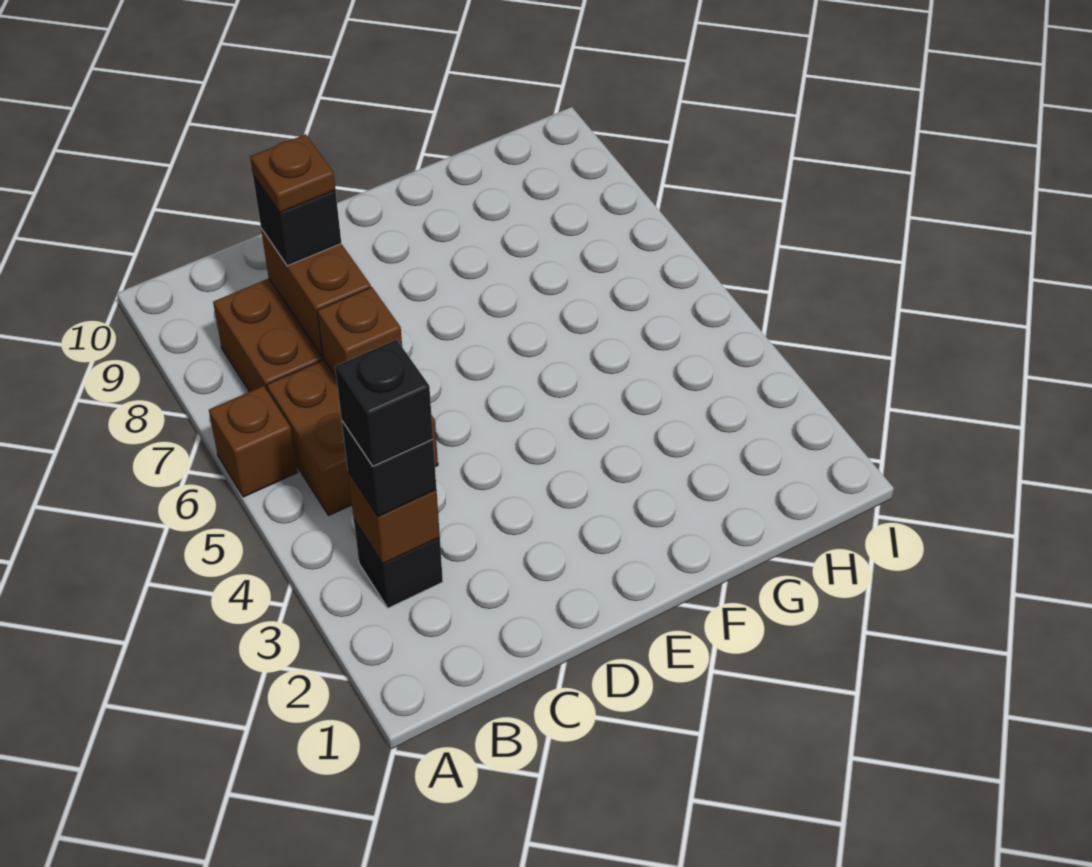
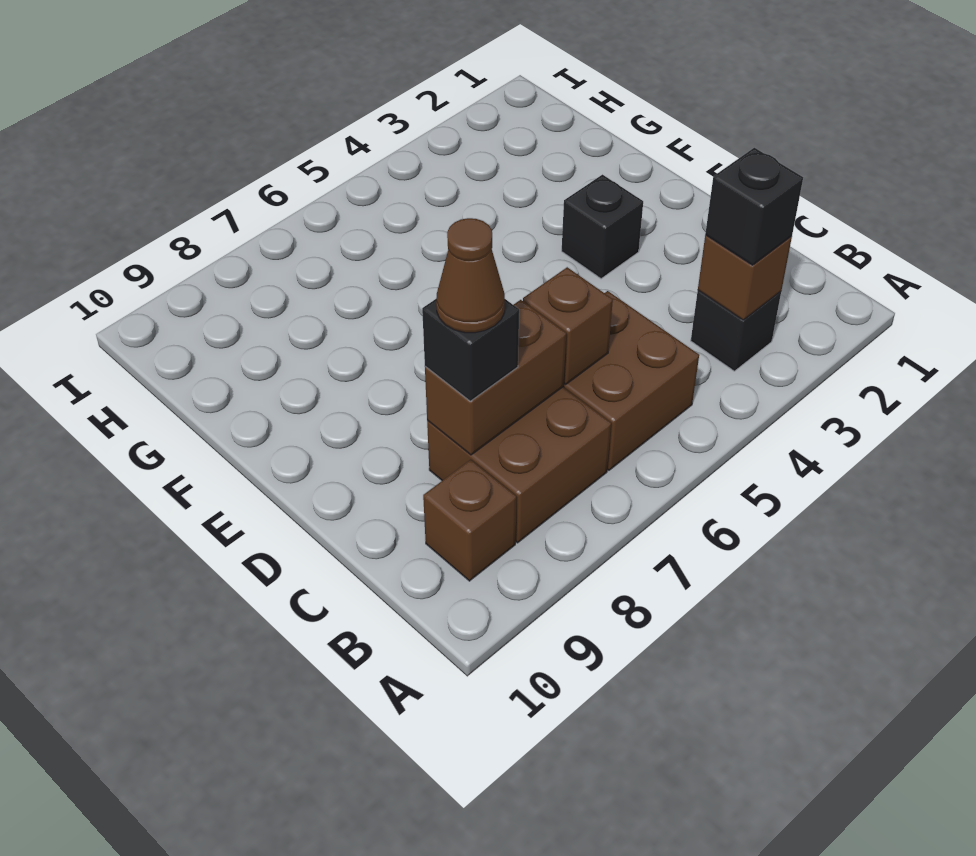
brown brick A6 level 1 -> brown brick B9 level 1
black brick B3 level 4 -> black brick E3 level 1
brown plate C8 level 4 -> brown cone C8 level 4

